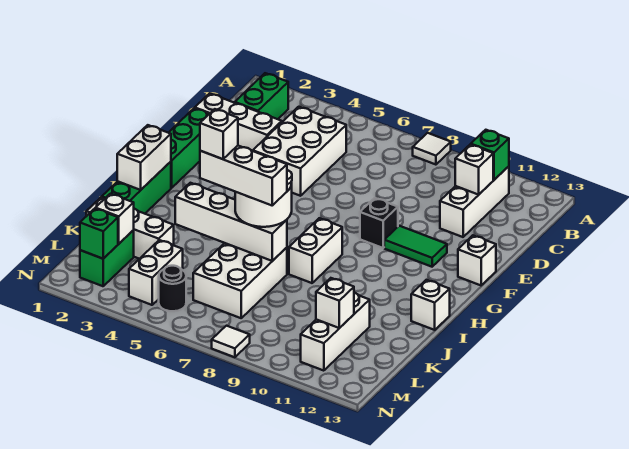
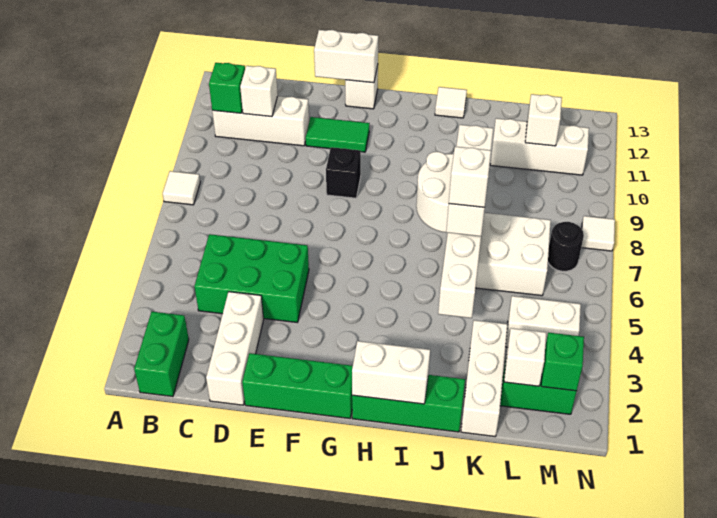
green brick B2:C2 level 1 -> green brick B1:B2 level 1
white brick C4:E5 level 1 -> green brick C4:E5 level 1
green tile F10:F11 level 1 -> green tile E11:F11 level 1
white brick H8:I8 level 1 -> white brick E13:F13 level 2
white brick I13 level 1 -> white tile I13 level 1
black round brick M5 level 1 -> black round brick M7 level 1

